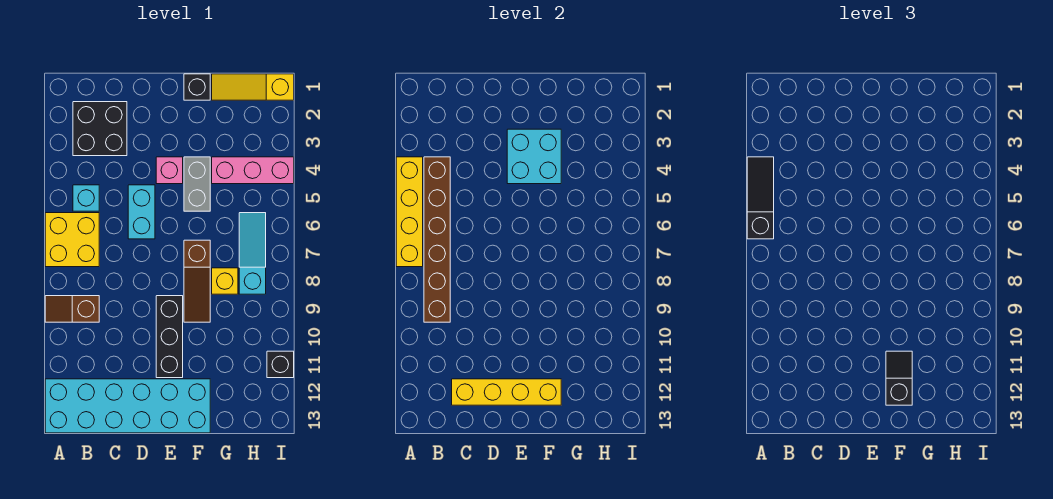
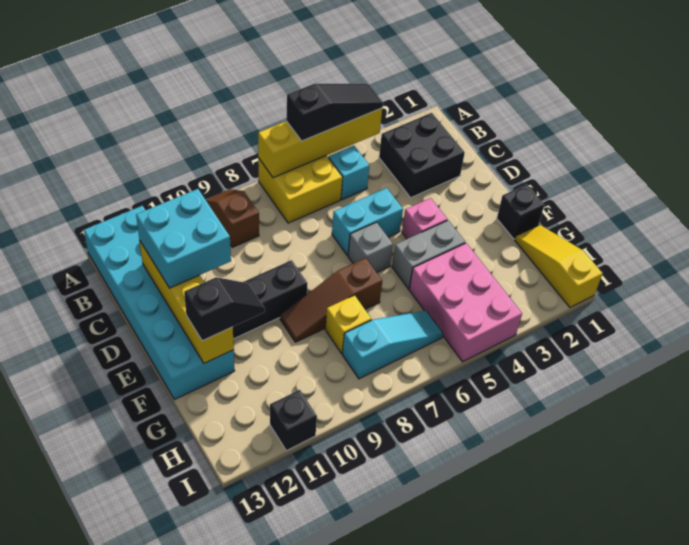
brown brick B4:B9 level 2 -> none
cyan brick E3:F4 level 2 -> cyan brick C11:D12 level 3
none -> grey brick E6 level 1
pink brick G4:I4 level 1 -> pink brick G4:I5 level 1

